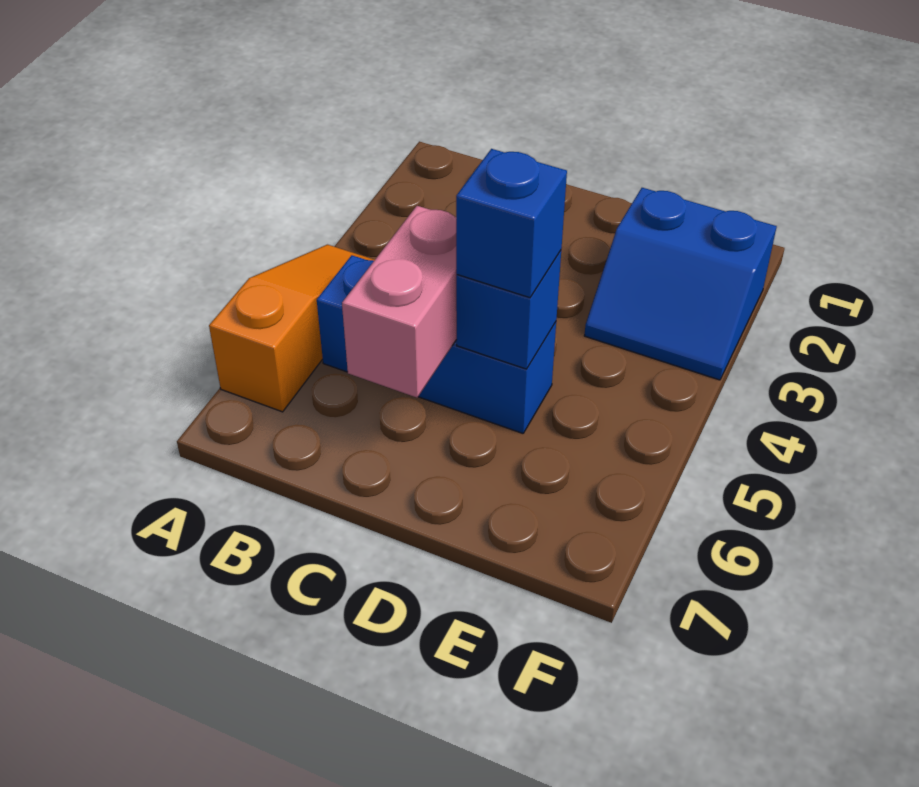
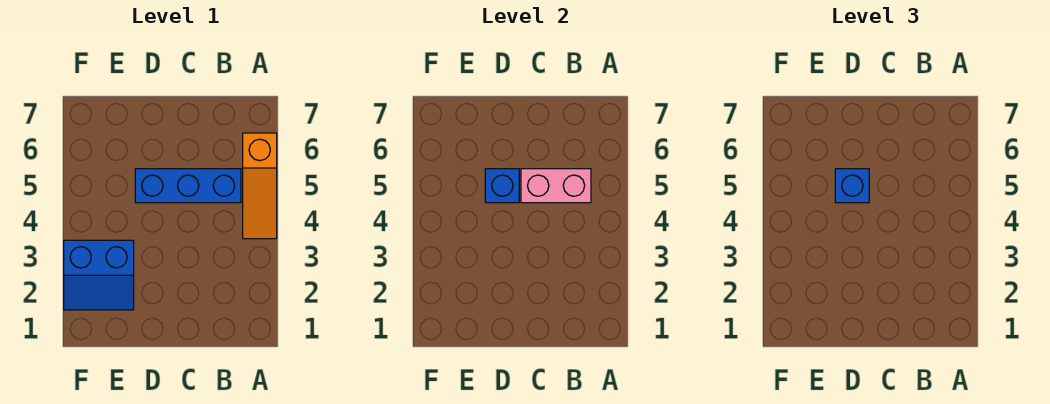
pink brick C5:C6 level 2 -> pink brick B5:C5 level 2
blue slope E2:F3 level 1 top 2 -> blue slope E2:F3 level 1 top 3

